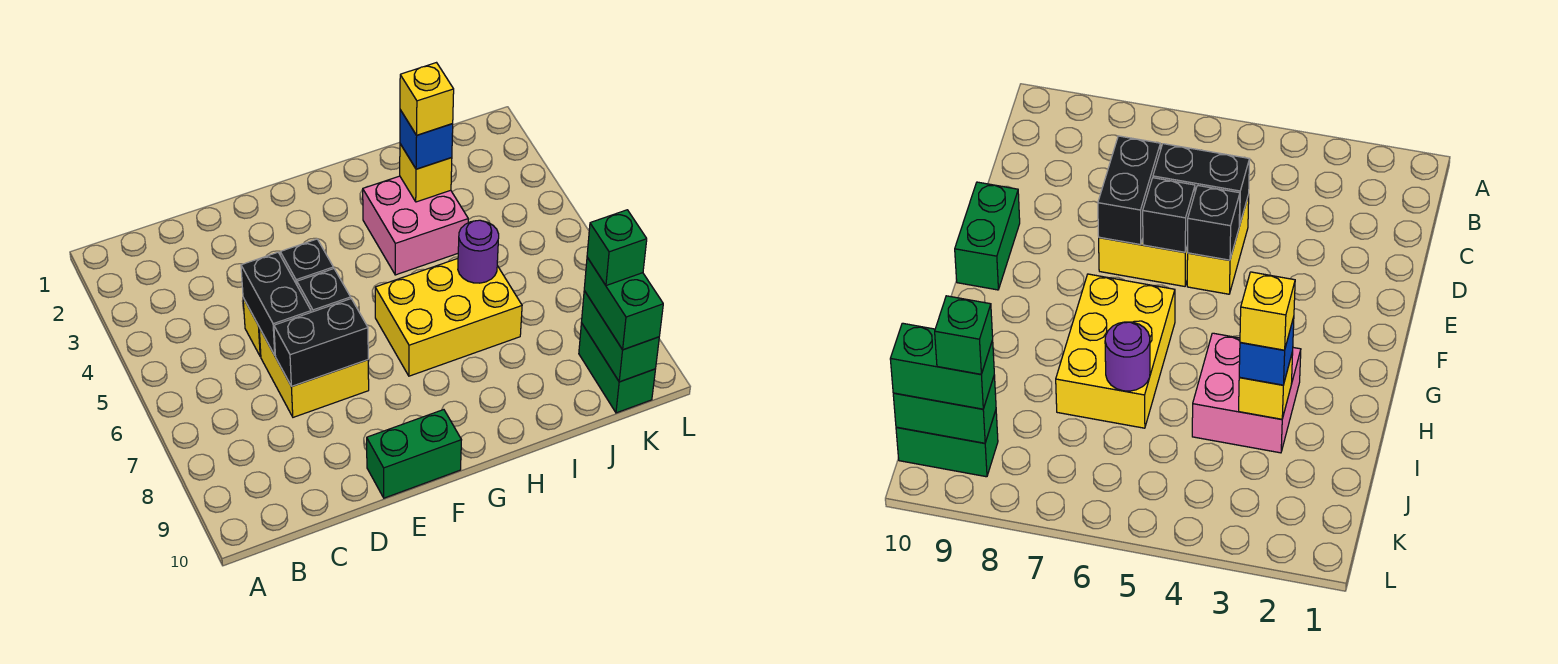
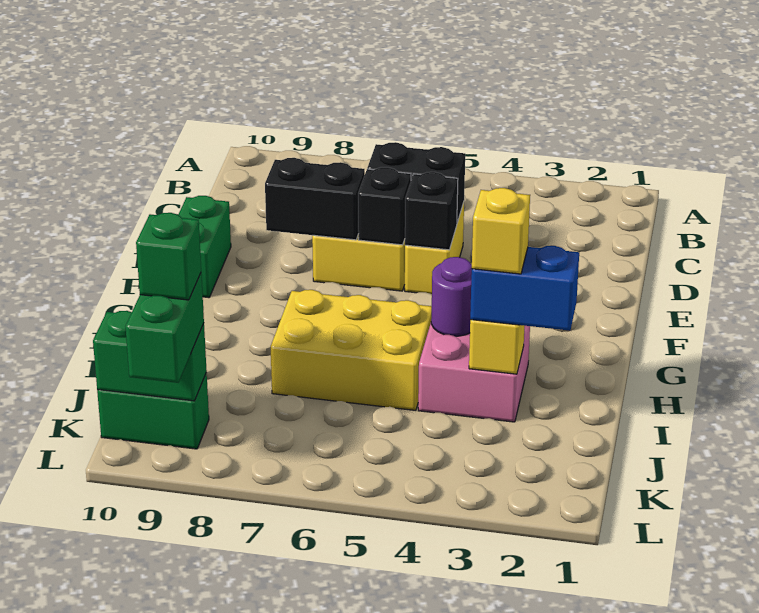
black brick D7:E7 level 2 -> black brick E7:E8 level 2
yellow brick G6:I7 level 1 -> yellow brick H5:I7 level 1
blue brick I3 level 3 -> blue brick I2:I3 level 3
purple round brick I6 level 2 -> purple round brick H4 level 2
green brick K9:K10 level 3 -> green brick K9:L9 level 3

